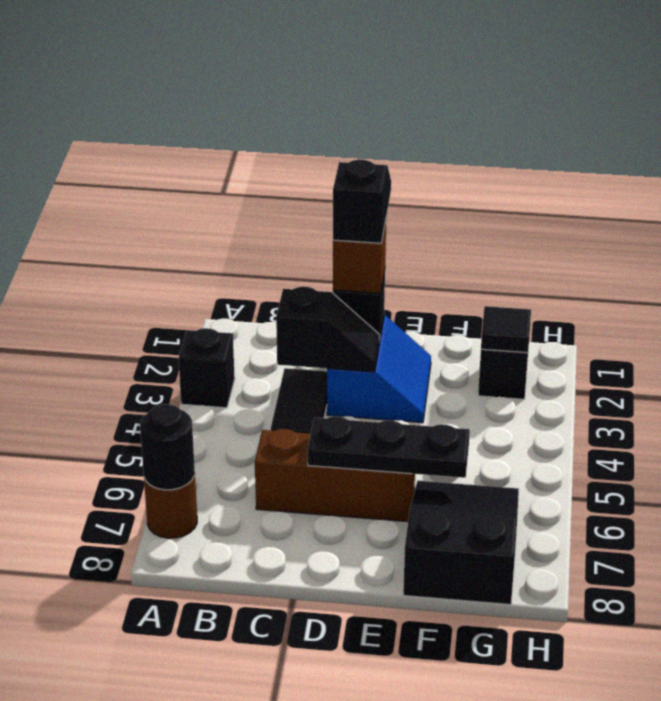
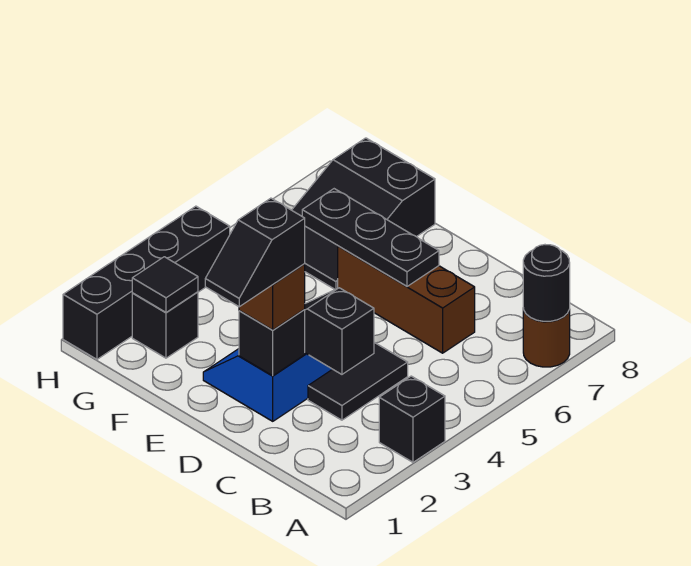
none -> black brick H1:H4 level 1

